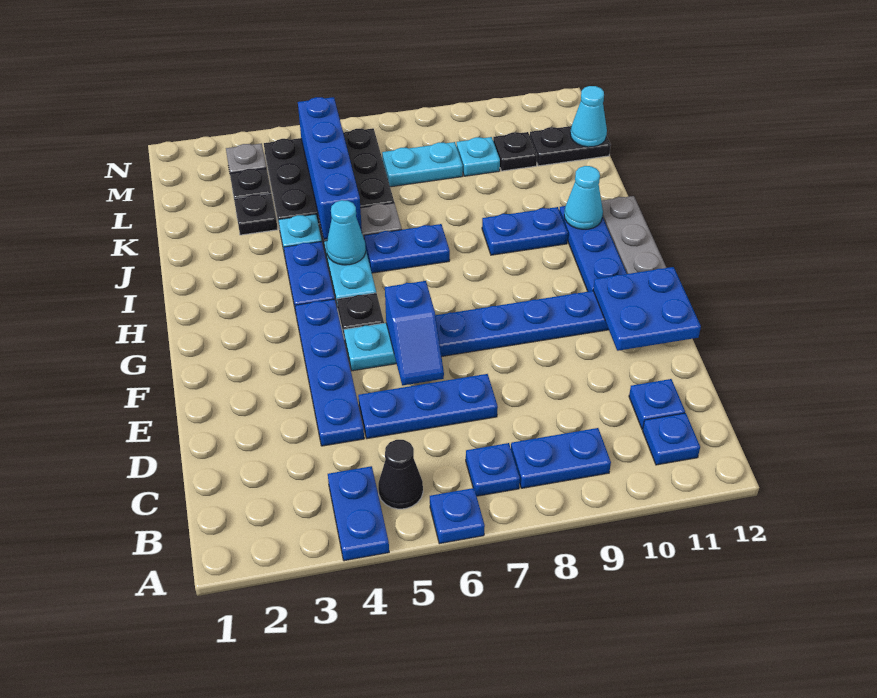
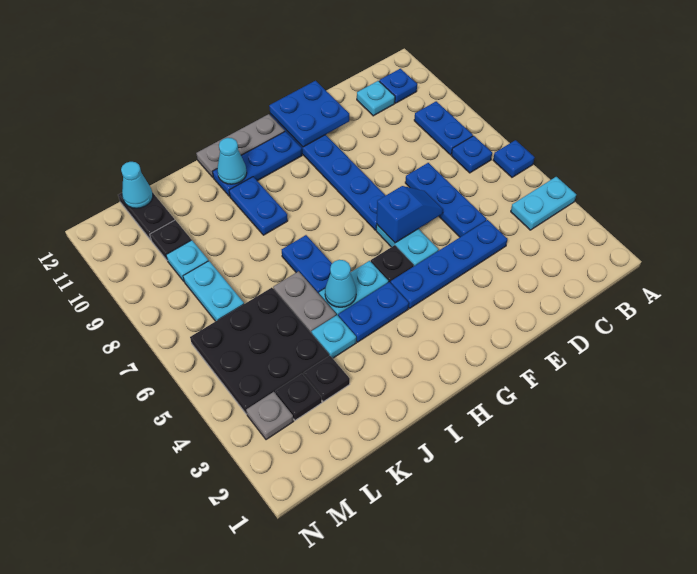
blue plate A4:B4 level 1 -> cyan plate A4:B4 level 1
black cone B5 level 1 -> none
blue plate C11 level 1 -> cyan plate C11 level 1
blue brick J5:M5 level 2 -> none

